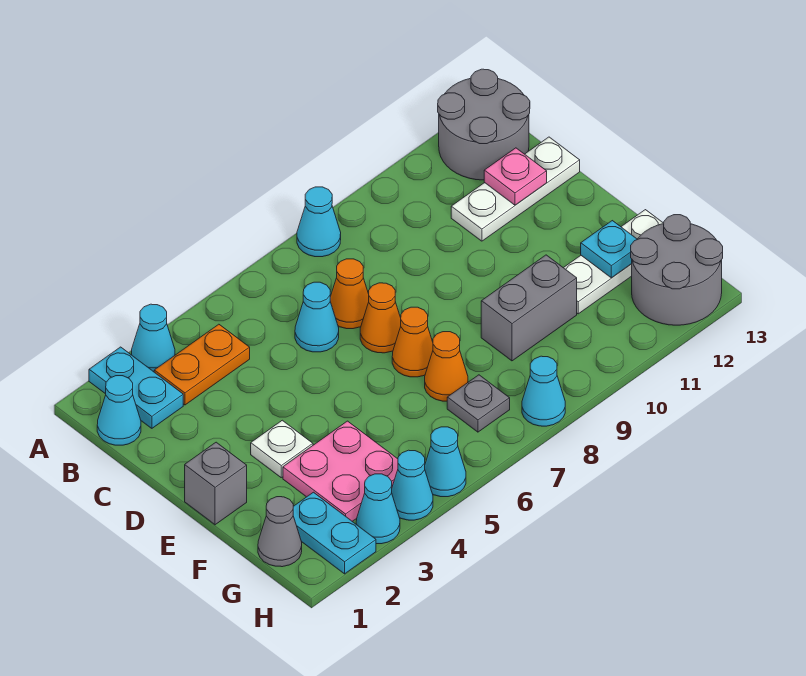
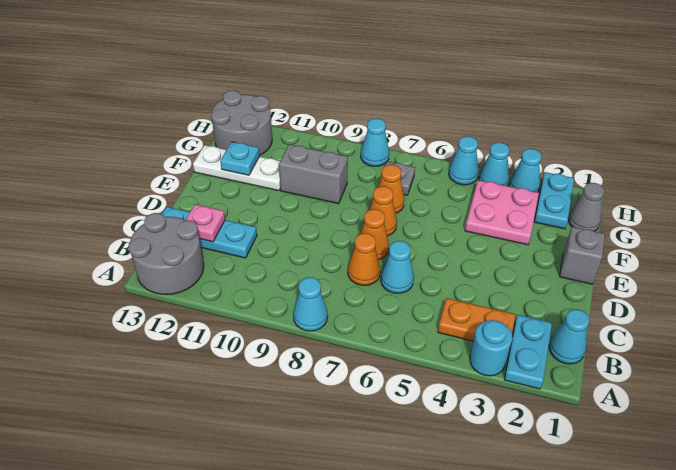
cyan cone A3 level 1 -> cyan round brick A3 level 1
white plate C11:C13 level 1 -> cyan plate C11:C13 level 1
white plate E3 level 1 -> none

